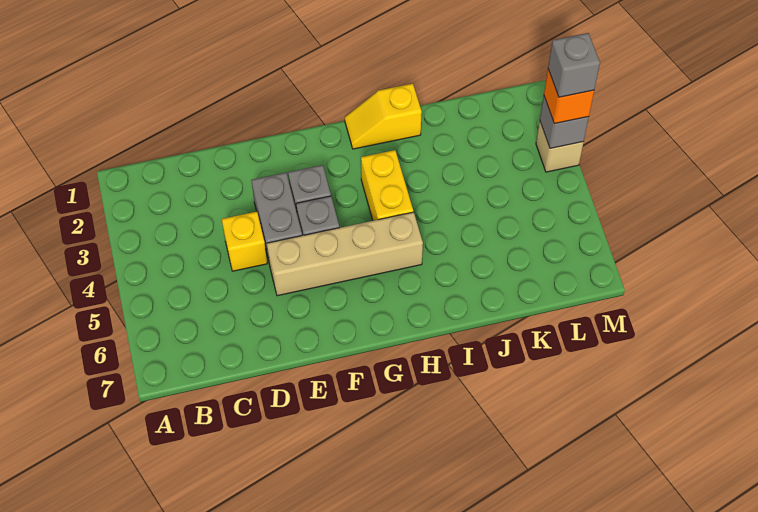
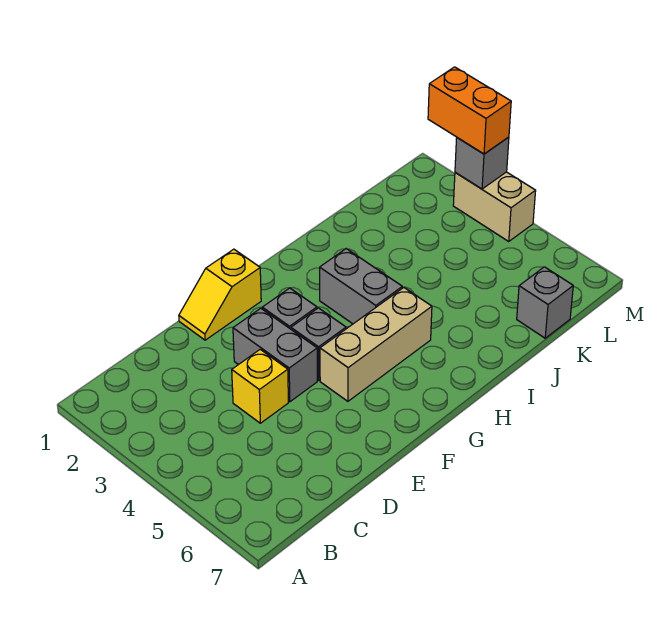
tan brick E5:H5 level 1 -> tan brick F5:H5 level 1
yellow slope H1:I1 level 1 top I -> yellow slope E1:F1 level 1 top F
yellow brick H3:H4 level 1 -> grey brick H3:H4 level 1
tan brick M3 level 1 -> tan brick M3:M4 level 1
orange brick M3 level 3 -> orange brick M2:M3 level 3
grey brick M3 level 4 -> grey brick K7 level 1

